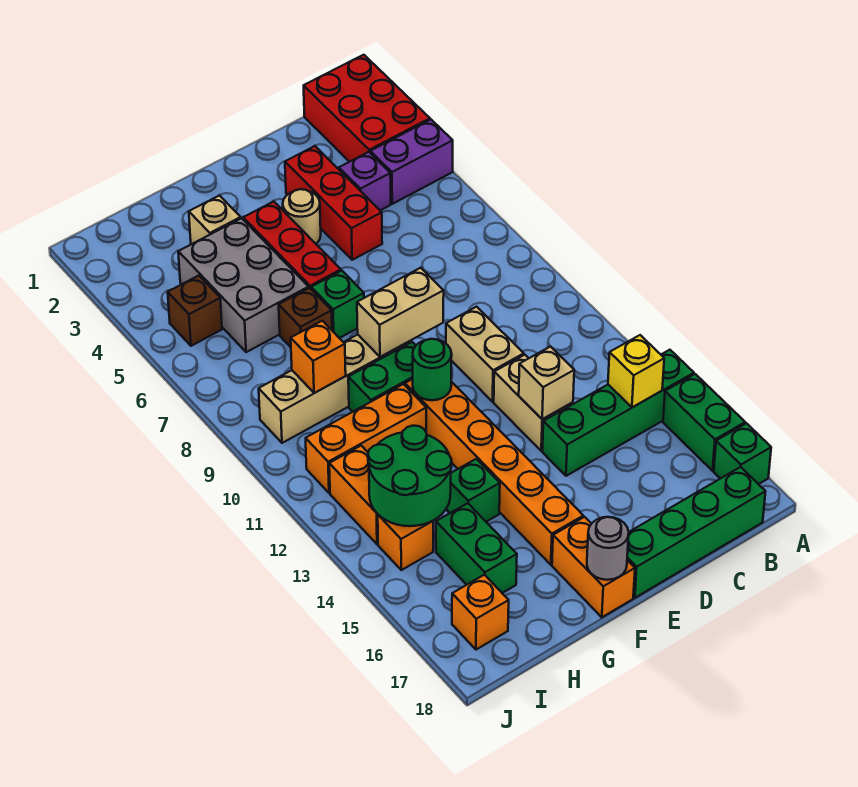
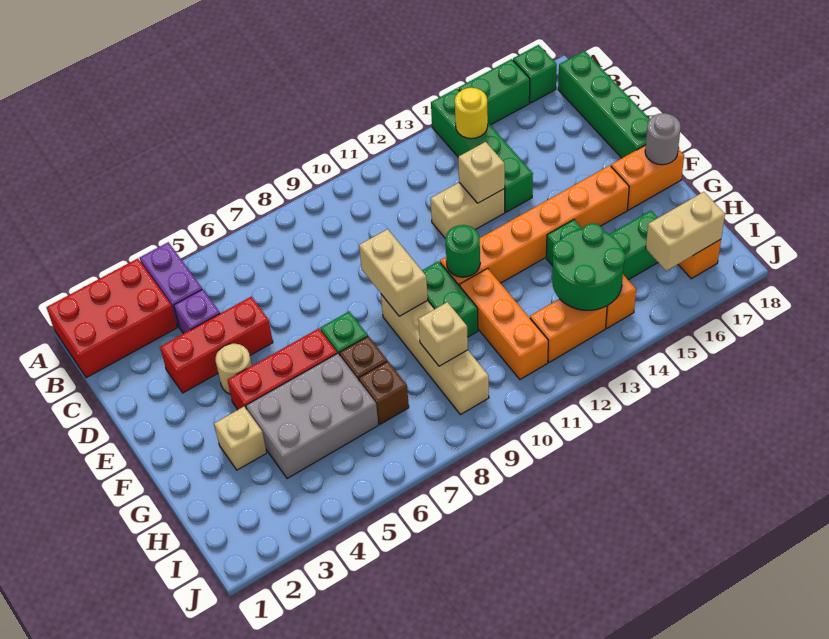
yellow brick B14 level 2 -> yellow round brick B14 level 2
tan brick D10:D11 level 1 -> tan brick I16:I17 level 2
orange brick H9 level 2 -> tan brick H9 level 2
brown brick I5 level 1 -> brown brick H7 level 1

